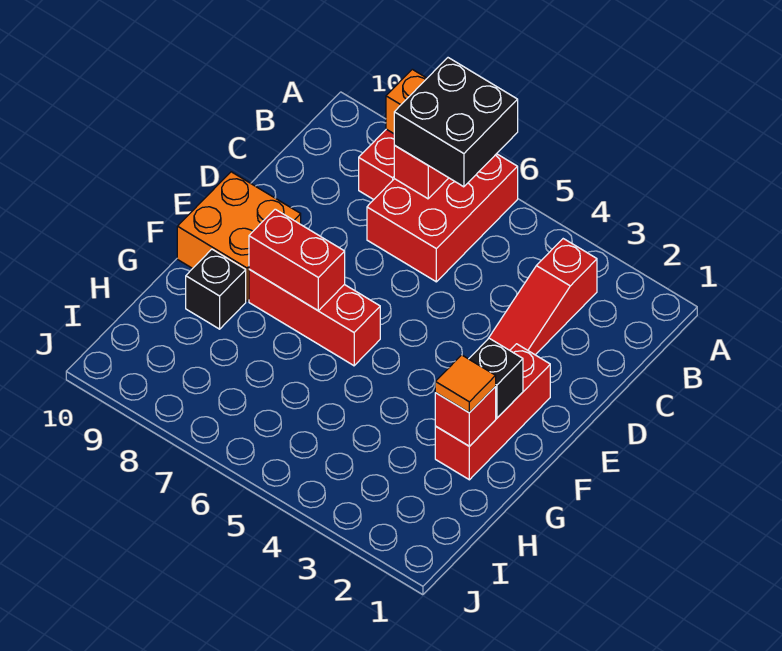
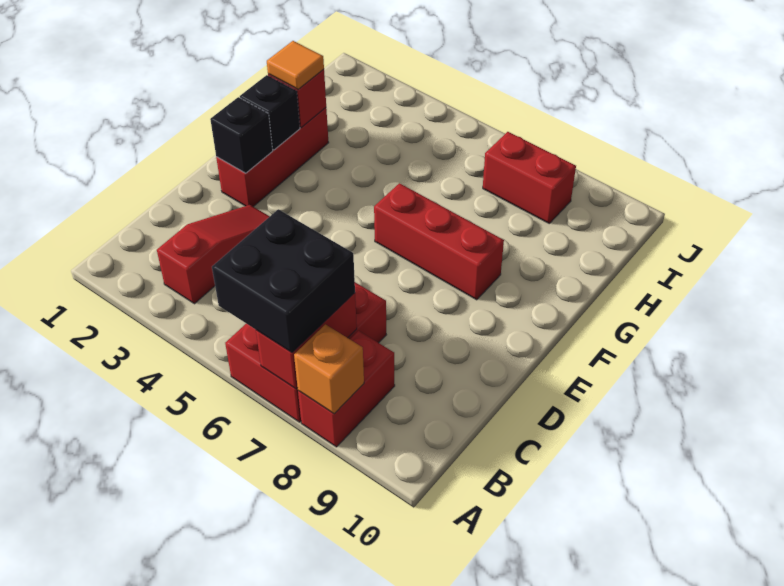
orange brick E9:F10 level 1 -> none
red brick F7:F8 level 2 -> red brick I7:I8 level 1
black brick G9 level 1 -> black brick E2 level 2

